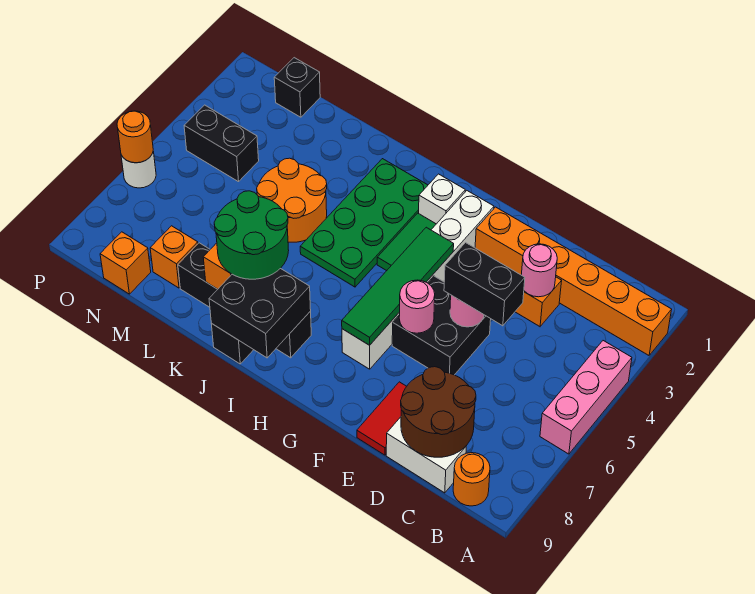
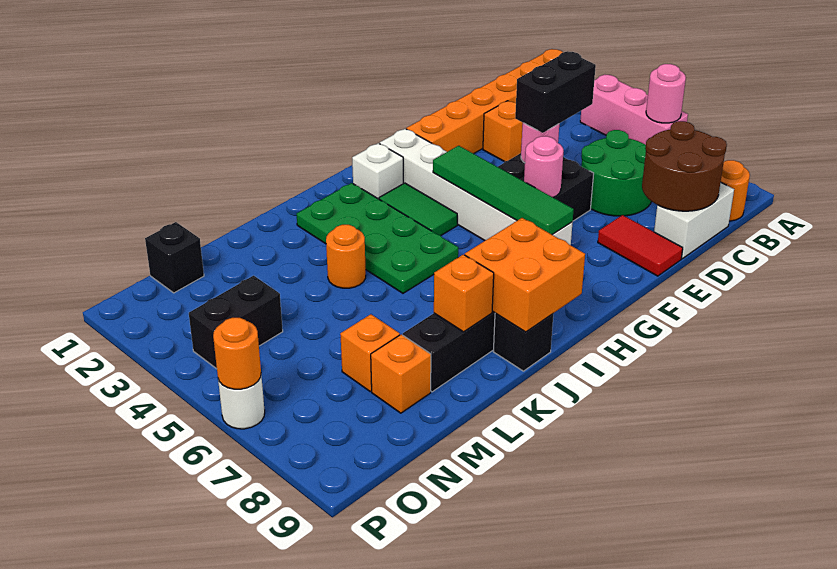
pink round brick D3 level 2 -> pink round brick A6 level 2
black brick I8:J9 level 2 -> orange brick I8:J9 level 2
green round brick J7:K8 level 3 -> green round brick C6:D7 level 1
orange round brick K4:L5 level 1 -> orange round brick K4 level 1
orange brick N9 level 1 -> orange brick M7 level 1

